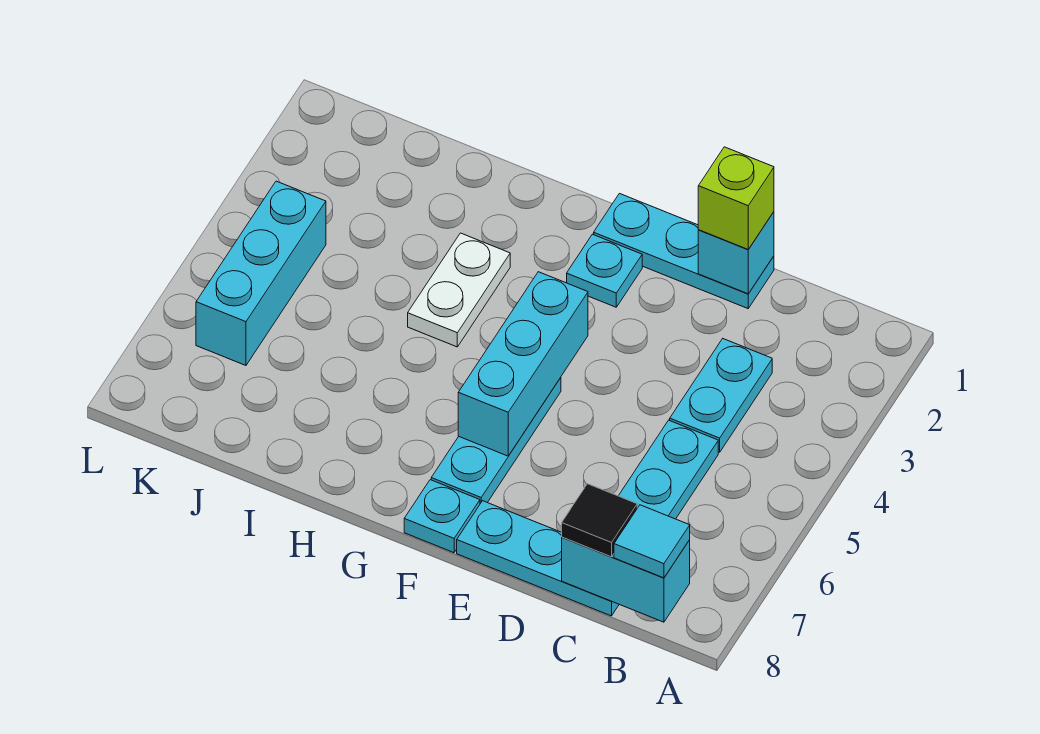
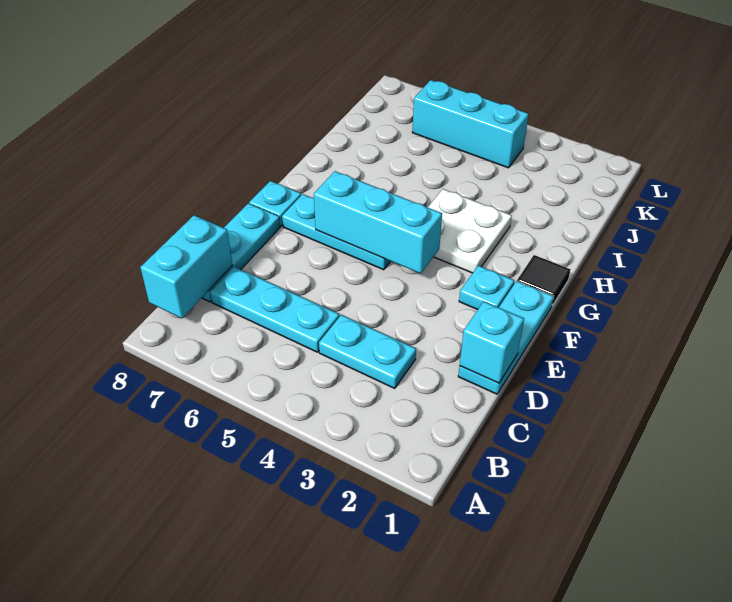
cyan tile B8 level 3 -> none
black tile C8 level 3 -> black tile G1 level 1
lime brick D1 level 3 -> none
white plate H3:H4 level 1 -> white plate G3:H4 level 1

